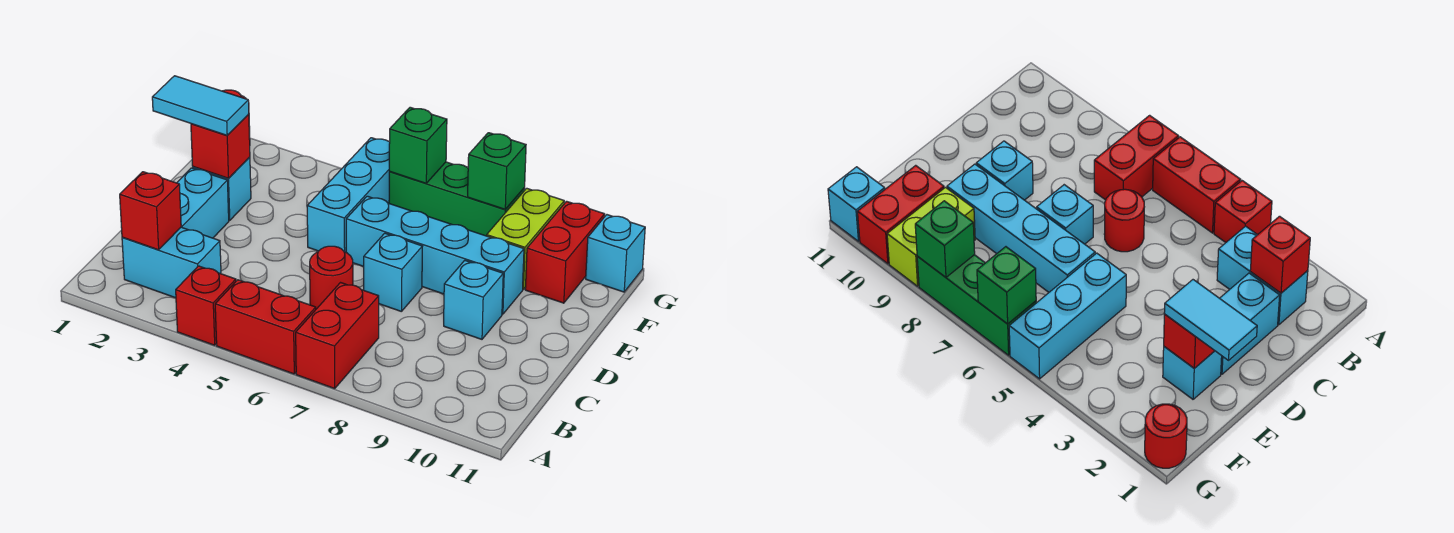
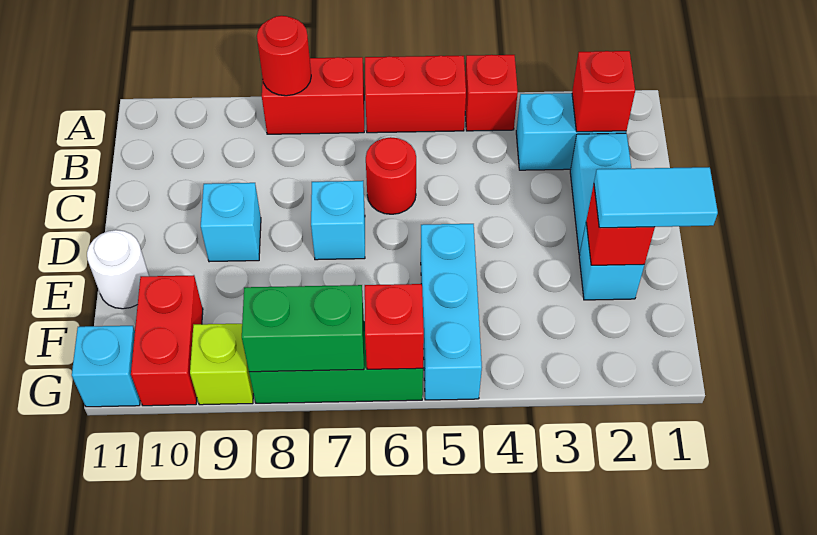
red brick A7:B7 level 1 -> red brick A7:A8 level 1
cyan brick E6:E9 level 1 -> none
none -> white round brick E11 level 1
lime brick F9:G9 level 1 -> lime brick G9 level 1
red round brick G1 level 1 -> red round brick A8 level 2
green brick G6 level 2 -> red brick G6 level 2
green brick G8 level 2 -> green brick G7:G8 level 2

